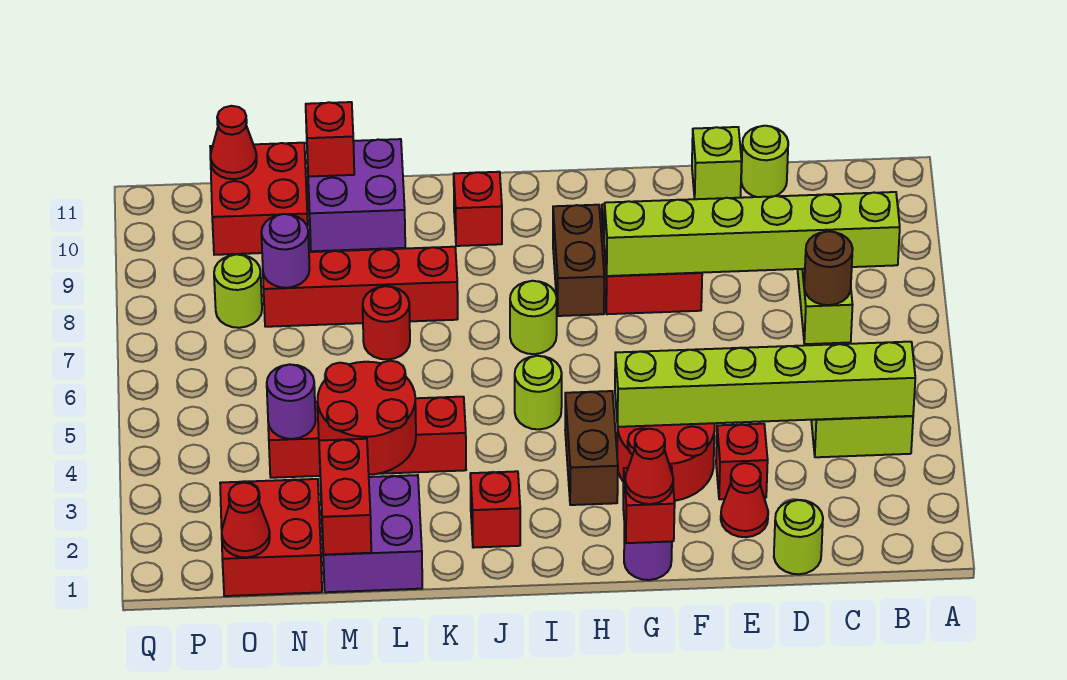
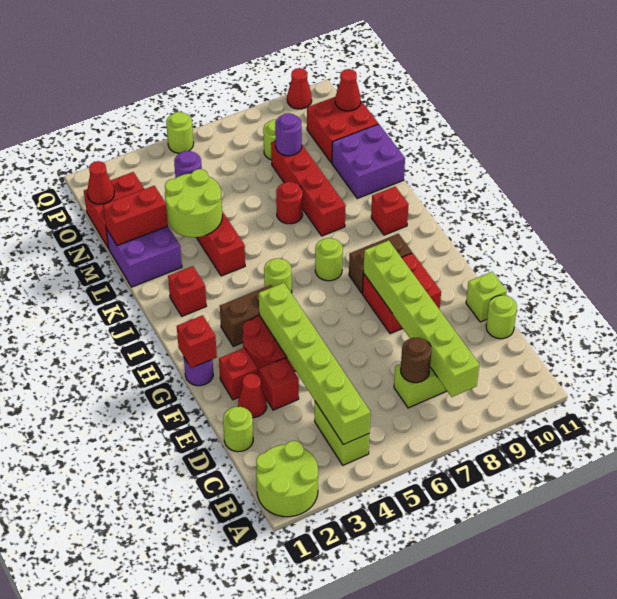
none -> lime round brick A1:B2 level 1
red cone G1 level 3 -> red cone Q10 level 1
red round brick L3:M4 level 2 -> lime round brick L3:M4 level 2
red brick M11 level 2 -> red brick F2 level 1
none -> lime round brick Q5 level 1

